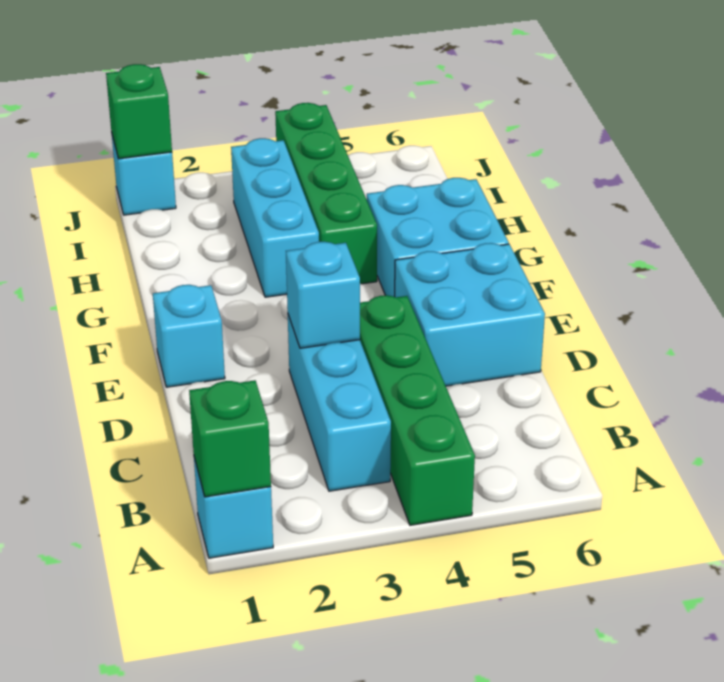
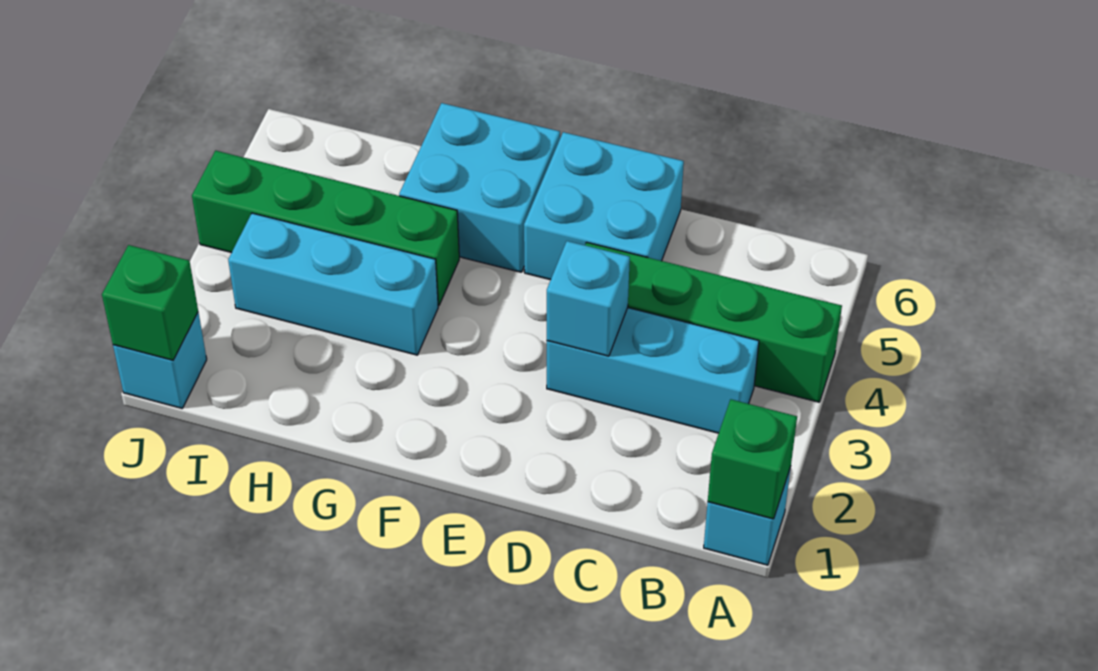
cyan brick E1 level 1 -> none

